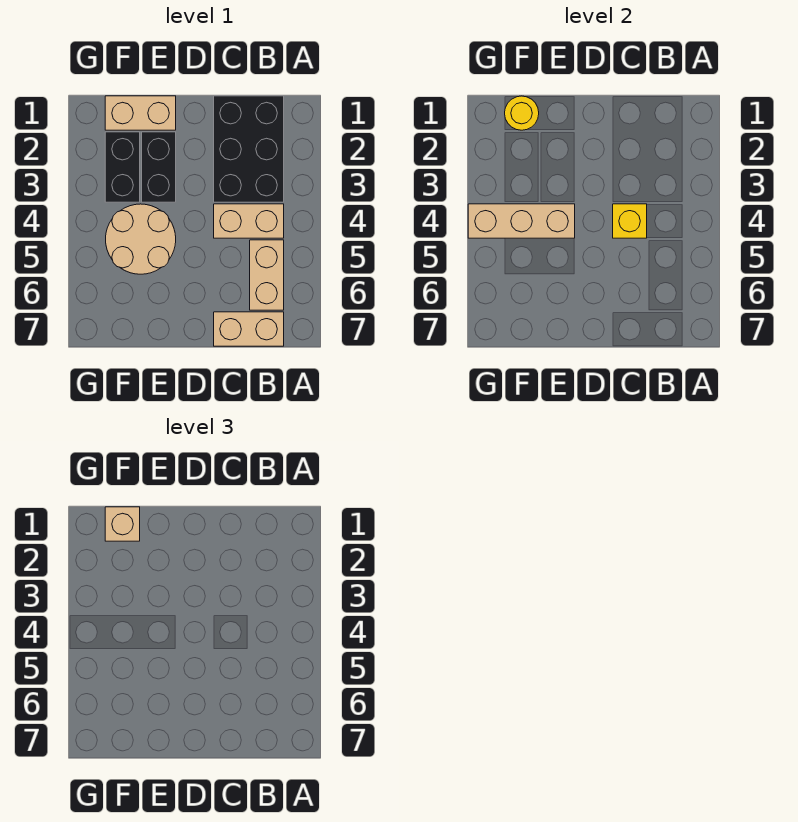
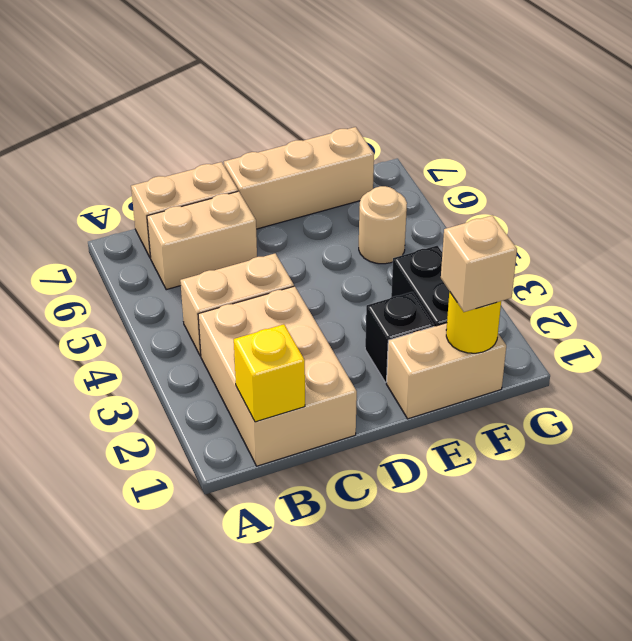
black brick B1:C3 level 1 -> tan brick B1:C3 level 1
tan brick B5:B6 level 1 -> tan brick B6:C6 level 1
yellow brick C4 level 2 -> yellow brick B1 level 2
black brick E2:E3 level 1 -> black brick E2 level 1
tan round brick E4:F5 level 1 -> tan round brick F5 level 1
tan brick E4:G4 level 2 -> tan brick D7:F7 level 1

